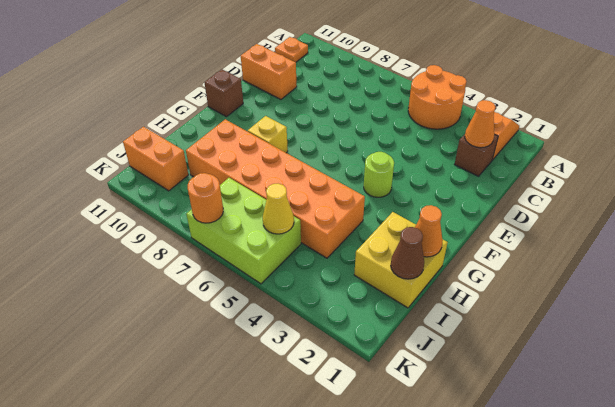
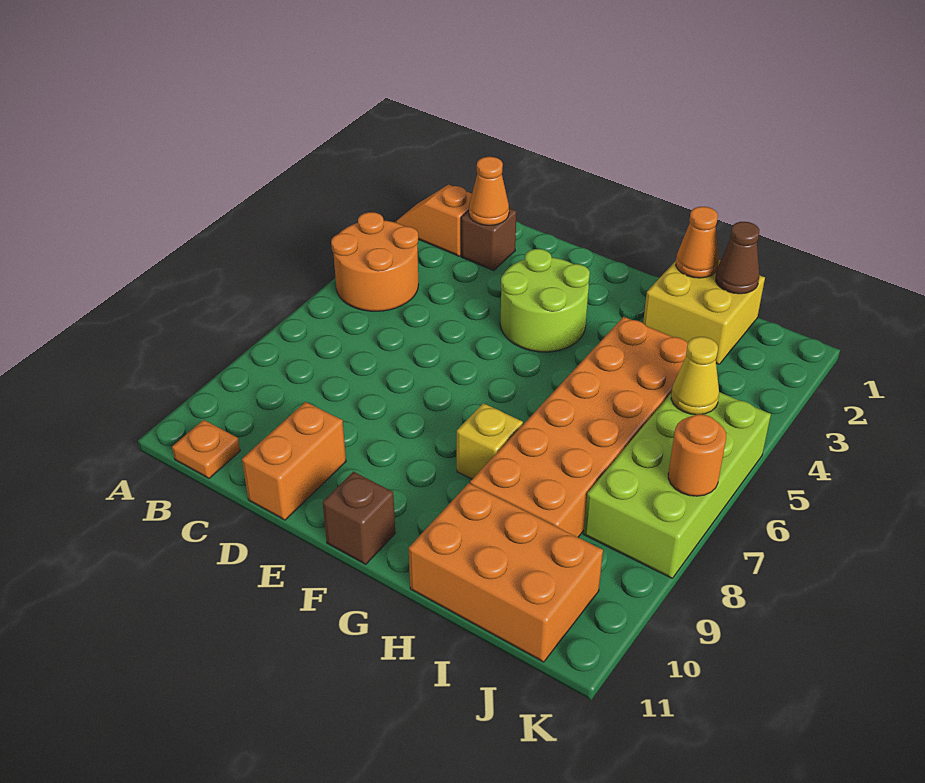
lime round brick F4 level 1 -> lime round brick E3:F4 level 1
lime brick J5:K7 level 1 -> lime brick J5:K8 level 1
orange brick J10:J11 level 1 -> orange brick H10:J11 level 1

